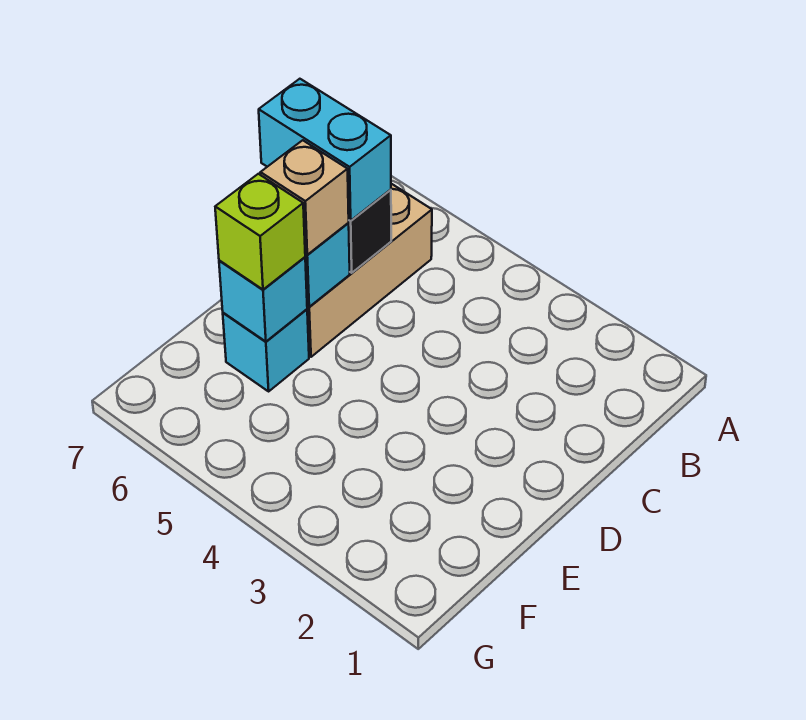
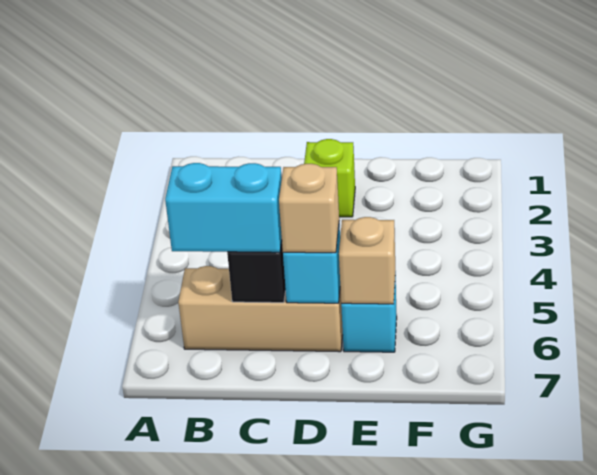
cyan brick C6:C7 level 3 -> cyan brick B6:C6 level 3
cyan brick E6 level 2 -> tan brick E6 level 2
lime brick E6 level 3 -> lime brick D2 level 1

